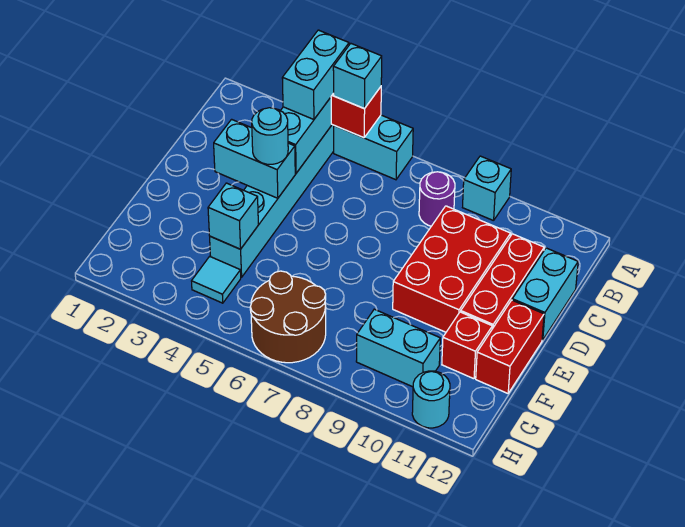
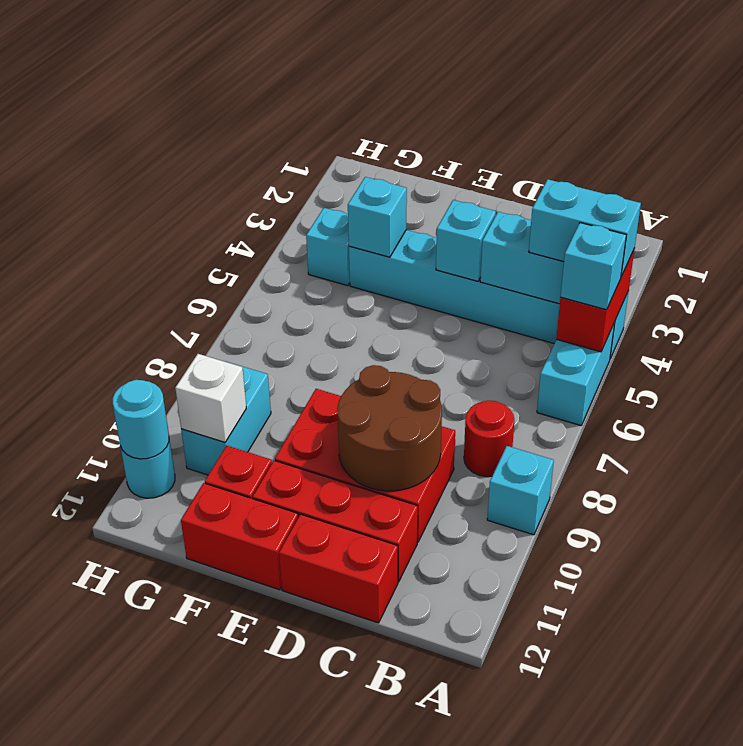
purple round brick B8 level 1 -> red round brick B8 level 1
cyan brick C12:D12 level 1 -> red brick C12:D12 level 1
cyan brick D3:D4 level 2 -> cyan brick D4 level 2
cyan round brick D4 level 3 -> cyan round brick H11 level 2
cyan tile G4 level 1 -> cyan brick G4 level 1
brown round brick G6:H7 level 1 -> brown round brick C9:D10 level 2
none -> white brick G10 level 2

